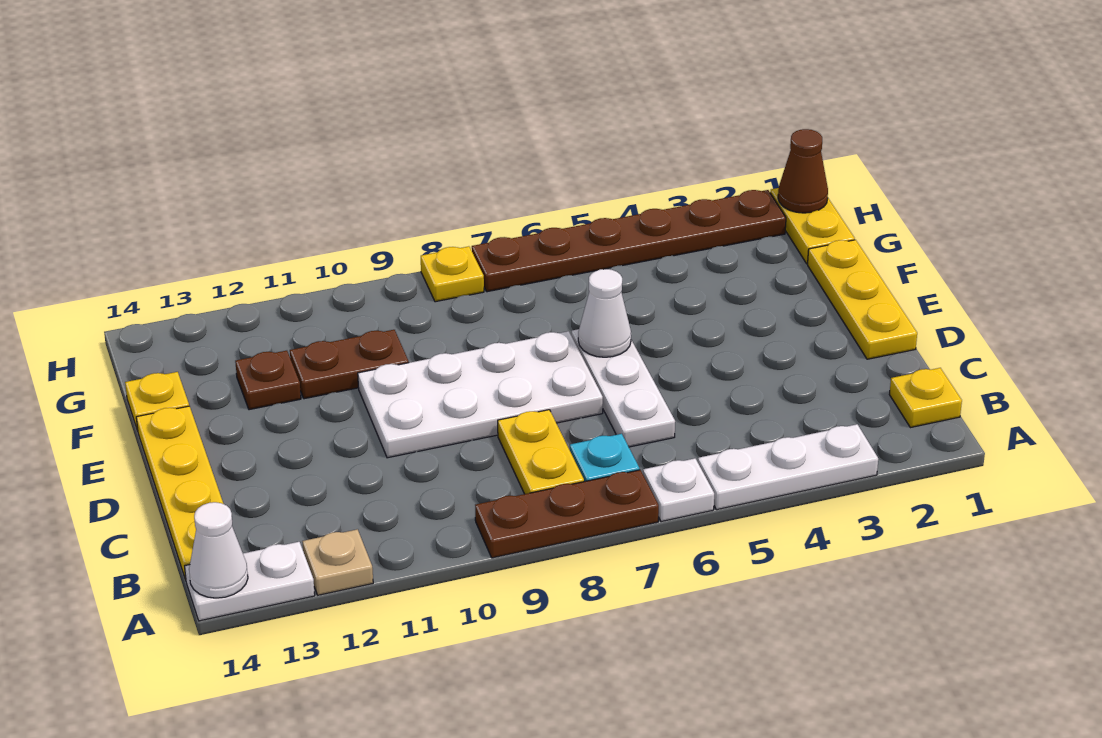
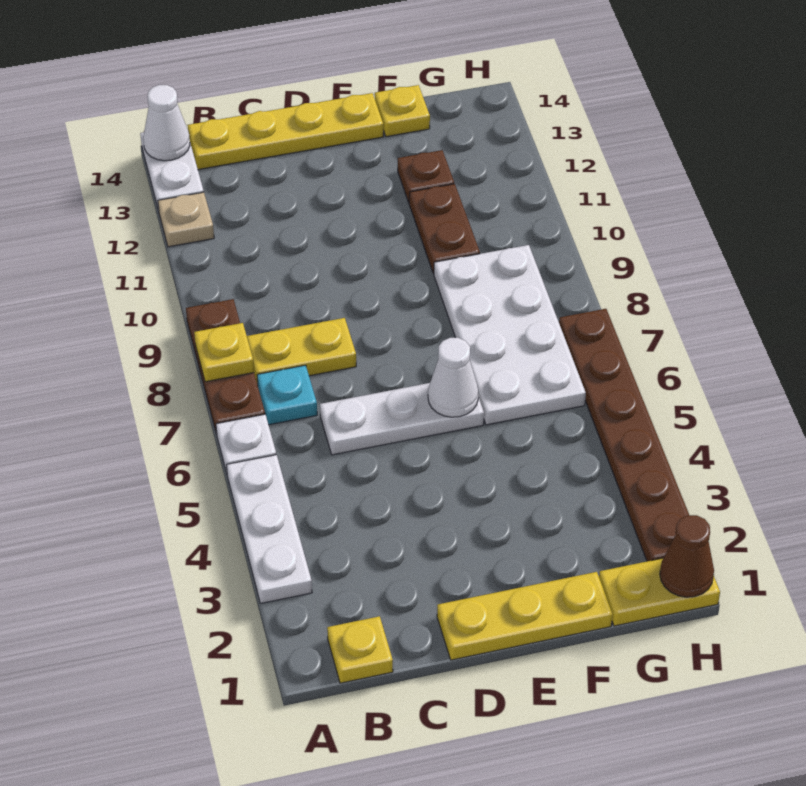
white plate D7:E10 level 1 -> white plate F6:G9 level 1
yellow plate H8 level 1 -> yellow plate A8 level 2

